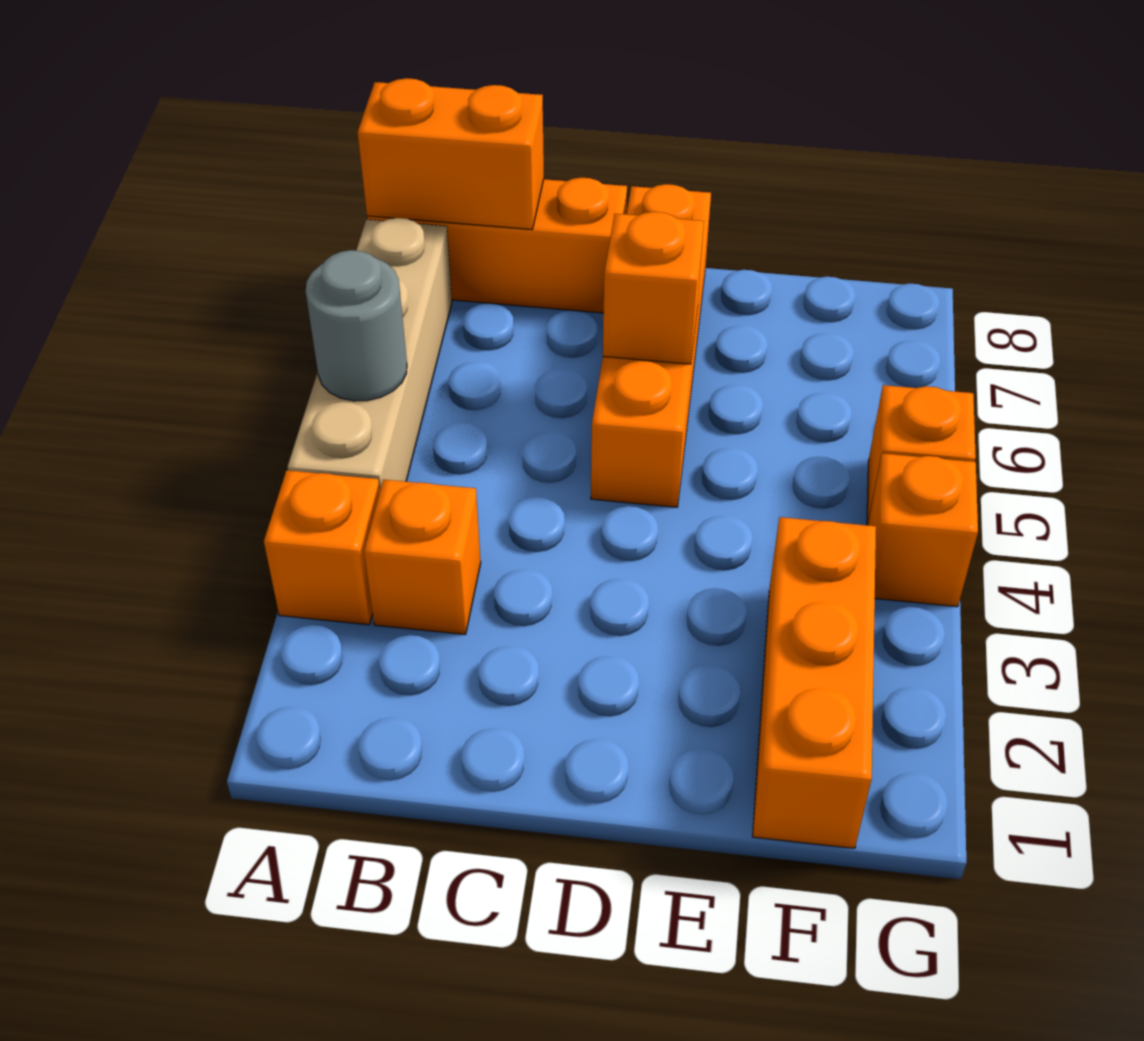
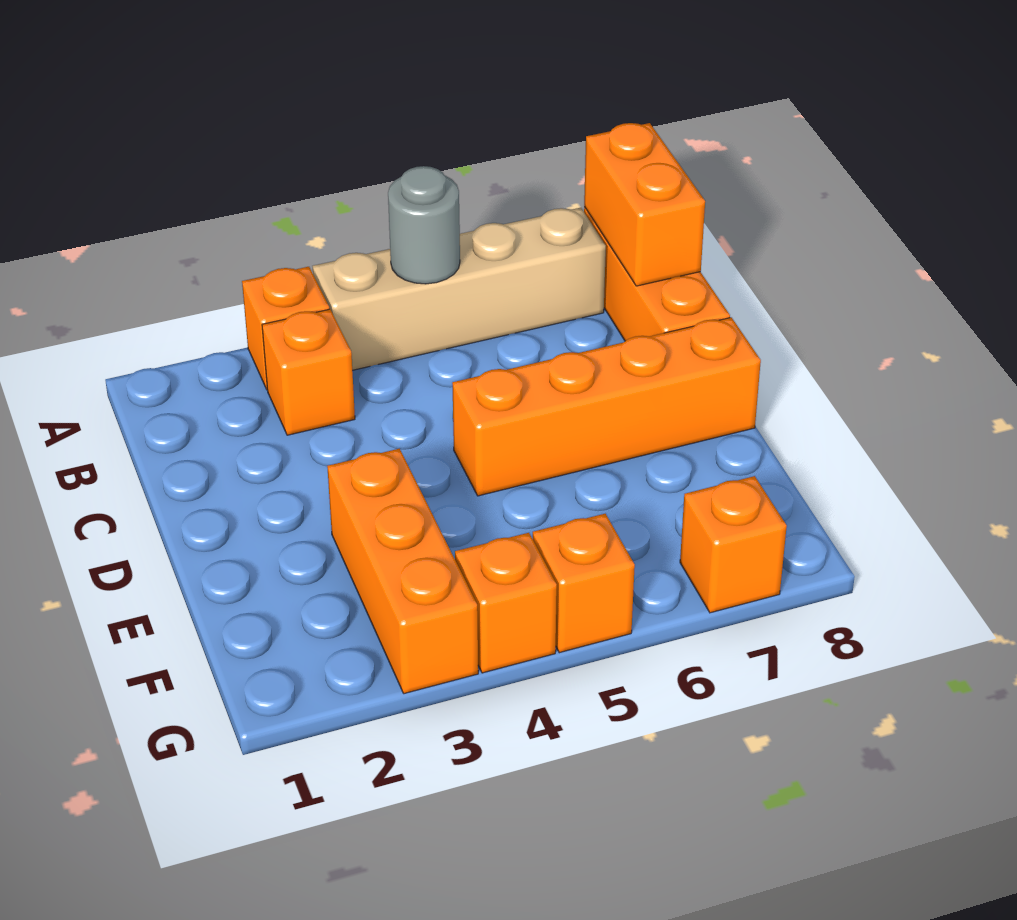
orange brick D6 level 2 -> orange brick G7 level 1
orange brick F1:F3 level 1 -> orange brick E3:G3 level 1

